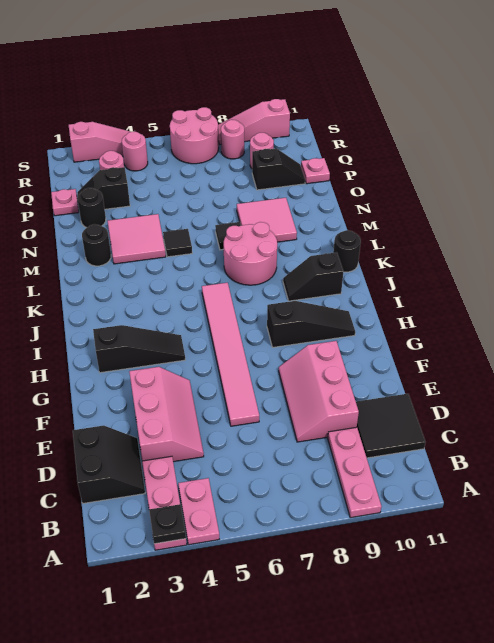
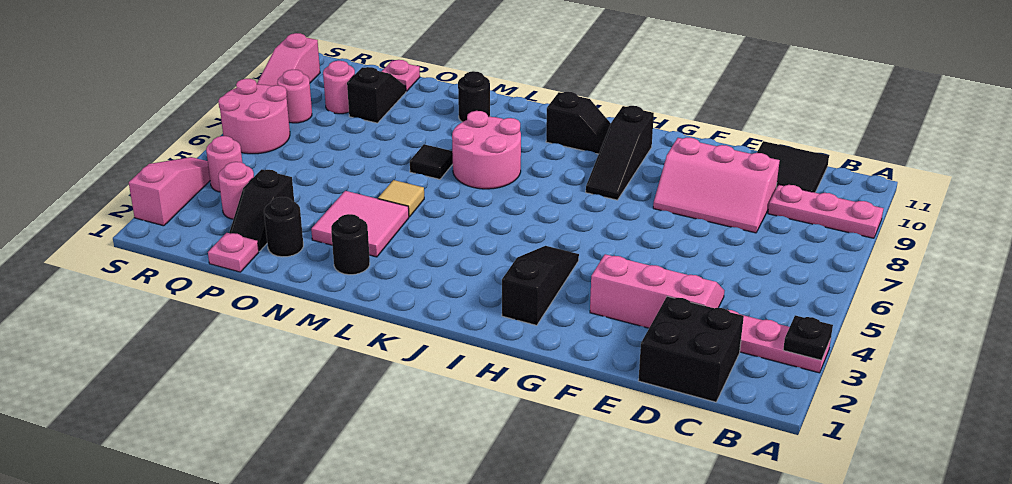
pink plate A4:B4 level 1 -> none
black slope C1:D2 level 1 top 1 -> black brick C1:D2 level 1
pink tile E6:J6 level 1 -> none
black slope H8:H10 level 1 top 8 -> black slope H8:H10 level 1 top 10
black slope J9:J10 level 1 top 10 -> black slope I10:J10 level 1 top J
black round brick K11 level 1 -> black round brick M10 level 1
black tile M5 level 1 -> tan tile M5 level 1
pink tile M8:N9 level 1 -> none

